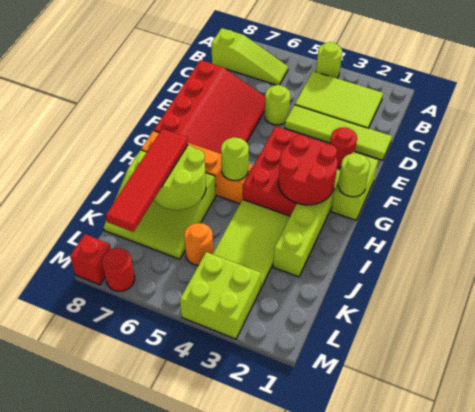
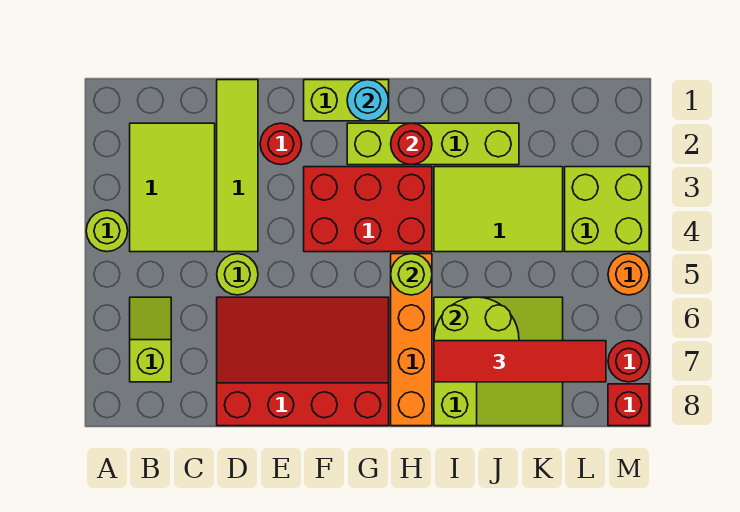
lime slope B6:B8 level 1 top 8 -> lime slope B6:B7 level 1 top 7
lime round brick G1 level 2 -> cyan round brick G1 level 2
red round brick G2:H3 level 2 -> red round brick H2 level 2
orange round brick K5 level 1 -> orange round brick M5 level 1

